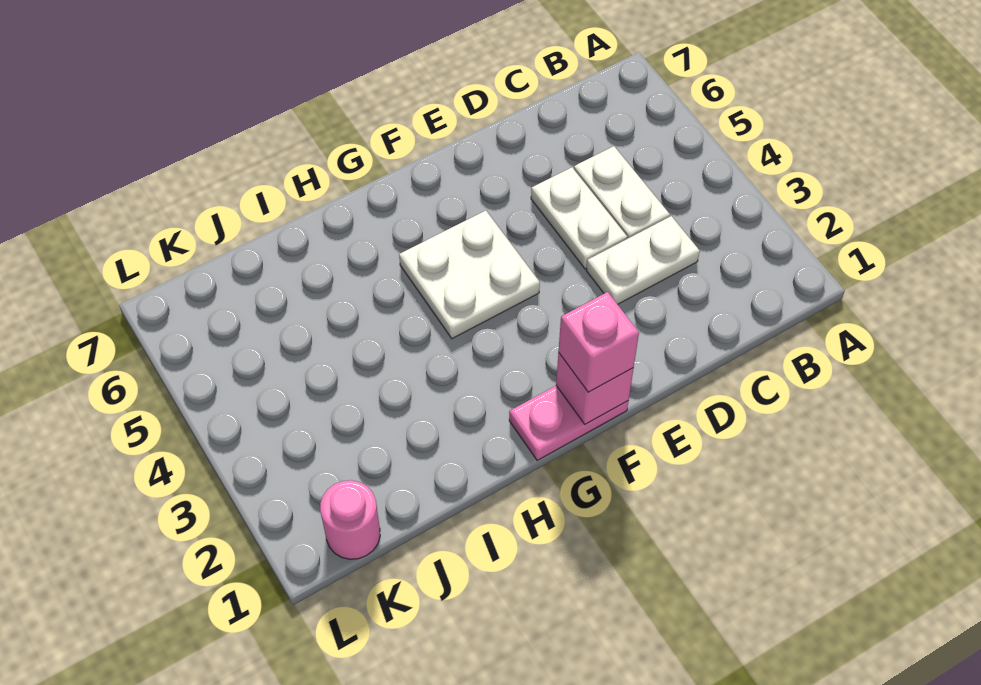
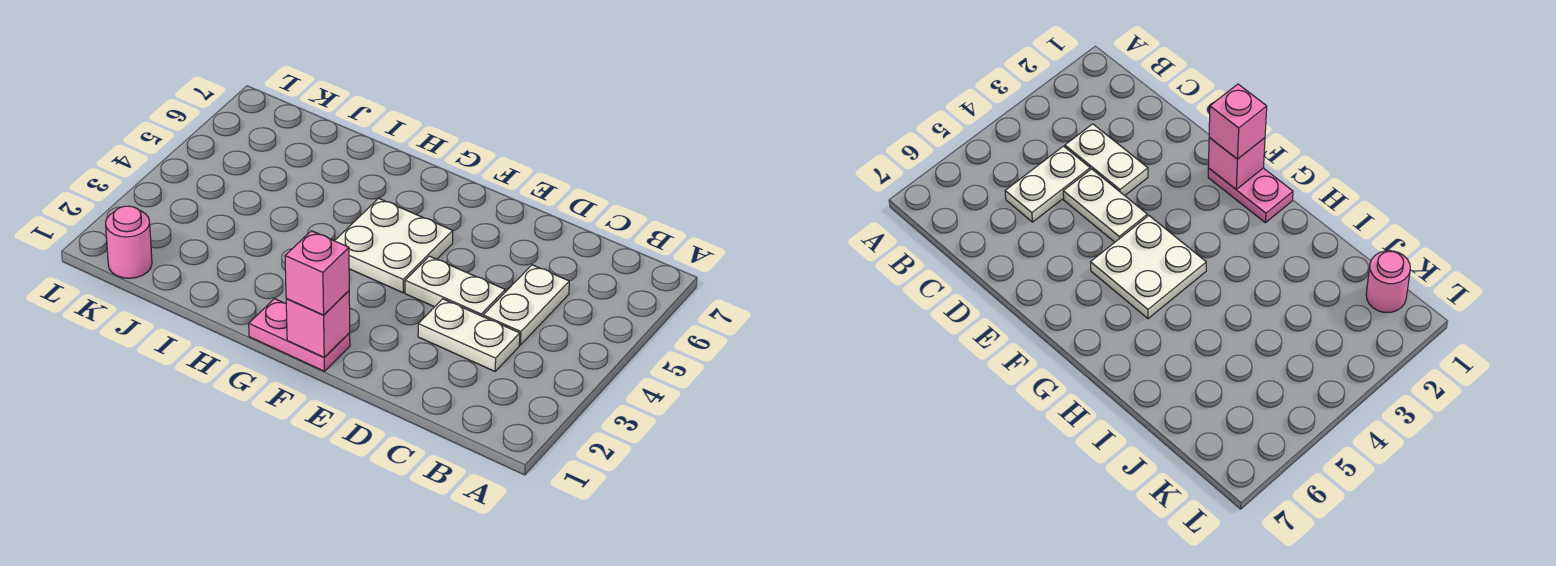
white plate D4:D5 level 1 -> white plate D4:E4 level 1

